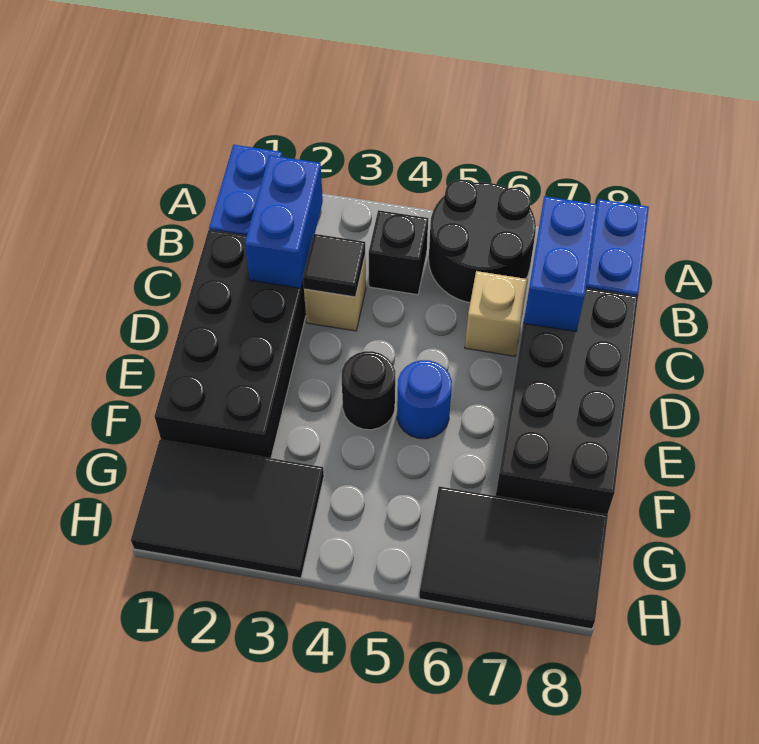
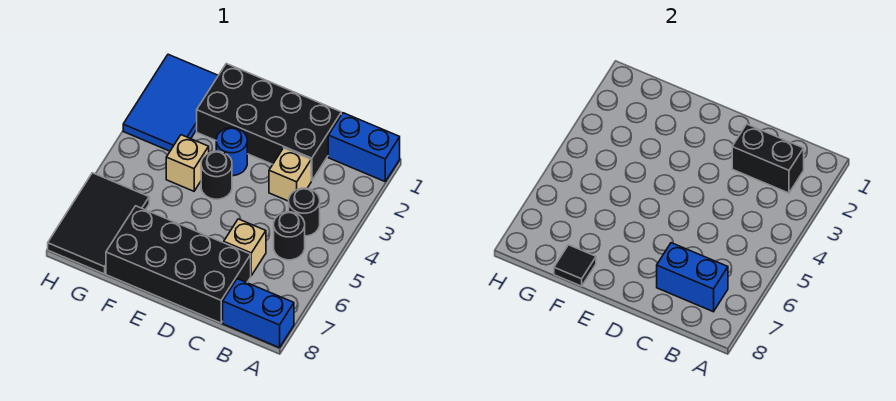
black round brick A5:B6 level 1 -> black round brick B5 level 1
blue brick B2:C2 level 2 -> black brick B2:C2 level 2
black brick B4 level 1 -> black round brick B4 level 1
black tile C3 level 2 -> black tile F8 level 2
blue round brick E5 level 1 -> blue round brick E3 level 1
none -> tan brick F4 level 1
black tile G1:H3 level 1 -> blue tile G1:H3 level 1

